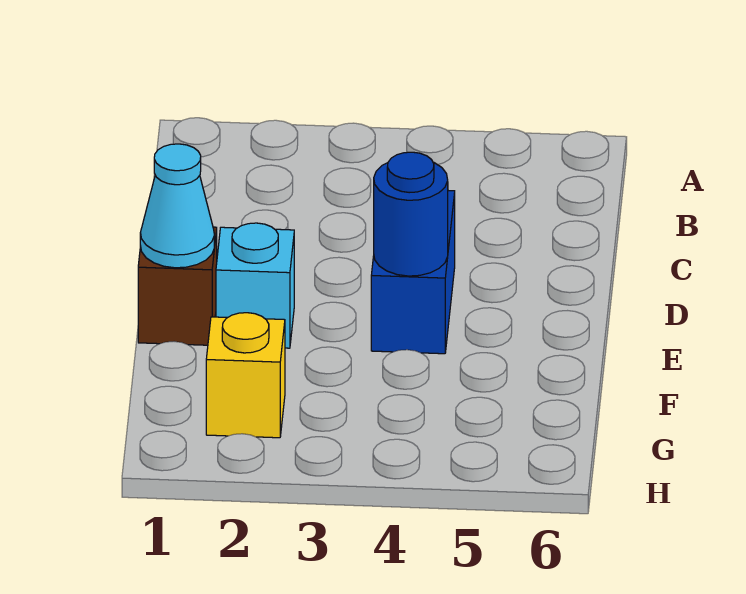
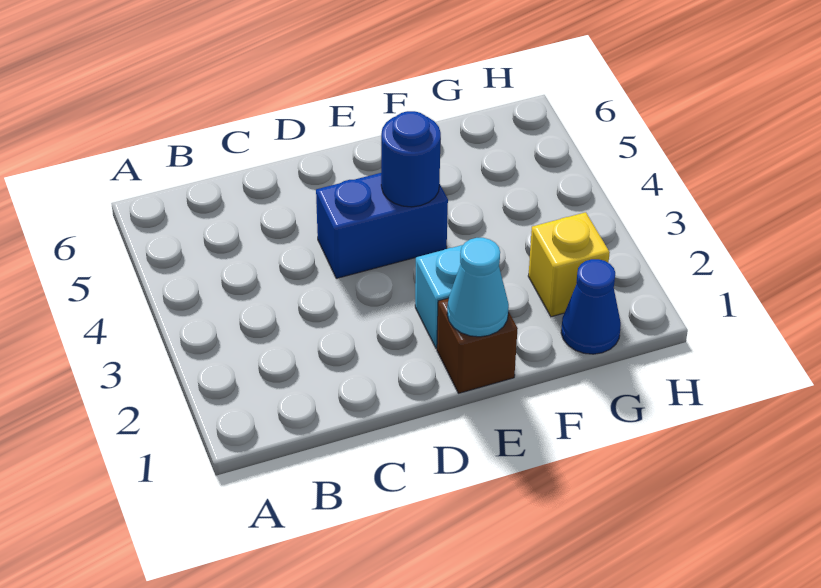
none -> blue cone G1 level 1

